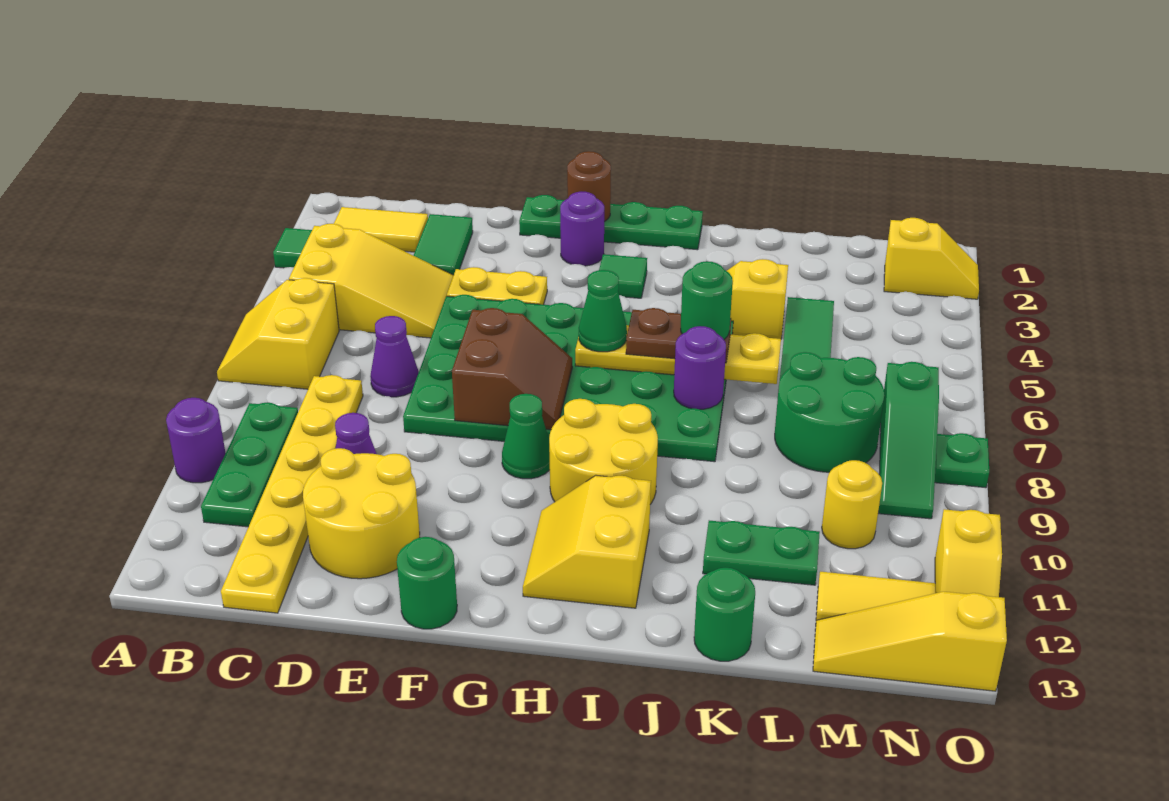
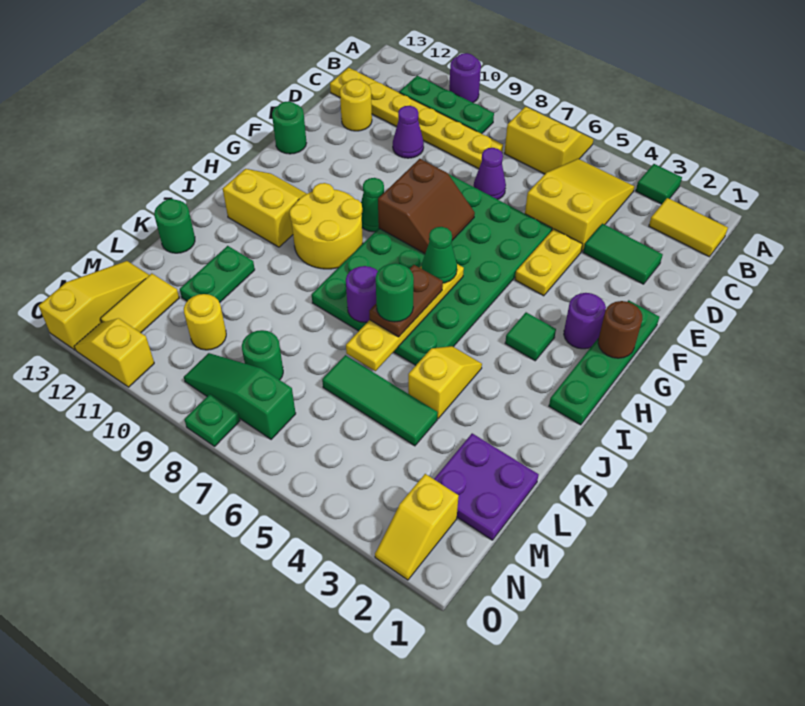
yellow tile B2:C2 level 1 -> yellow tile B1:B2 level 1
yellow slope B4:D5 level 1 top B -> yellow slope B4:D5 level 1 top D
yellow round brick D11:E12 level 1 -> yellow round brick D12 level 1
brown slope F7:G8 level 2 top F -> brown slope F7:G8 level 2 top 8
none -> purple plate L1:M2 level 1
green round brick L7:M8 level 1 -> green round brick M8 level 1

